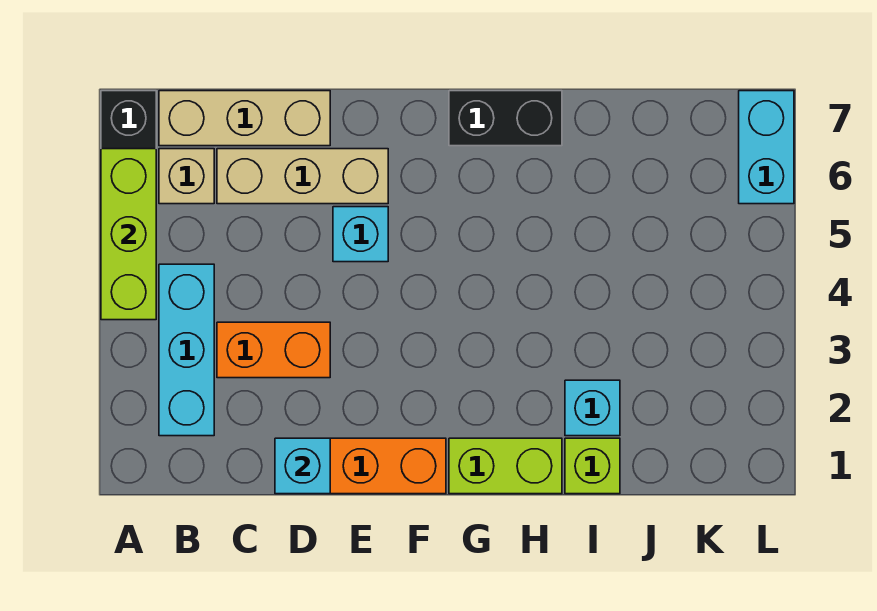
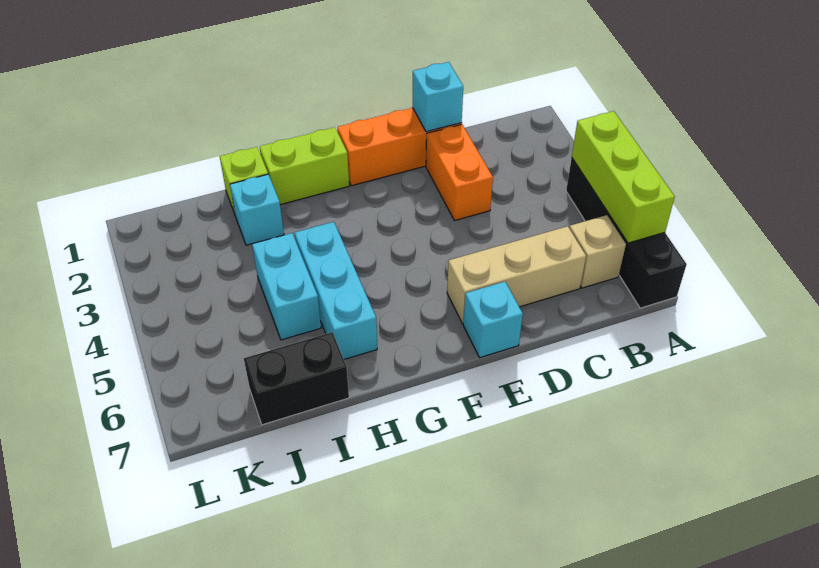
cyan brick B2:B4 level 1 -> cyan brick H4:H6 level 1
tan brick B7:D7 level 1 -> none
orange brick C3:D3 level 1 -> orange brick D2:D3 level 1
cyan brick E5 level 1 -> cyan brick E7 level 1
black brick G7:H7 level 1 -> black brick I7:J7 level 1
cyan brick L6:L7 level 1 -> cyan brick I4:I5 level 1

